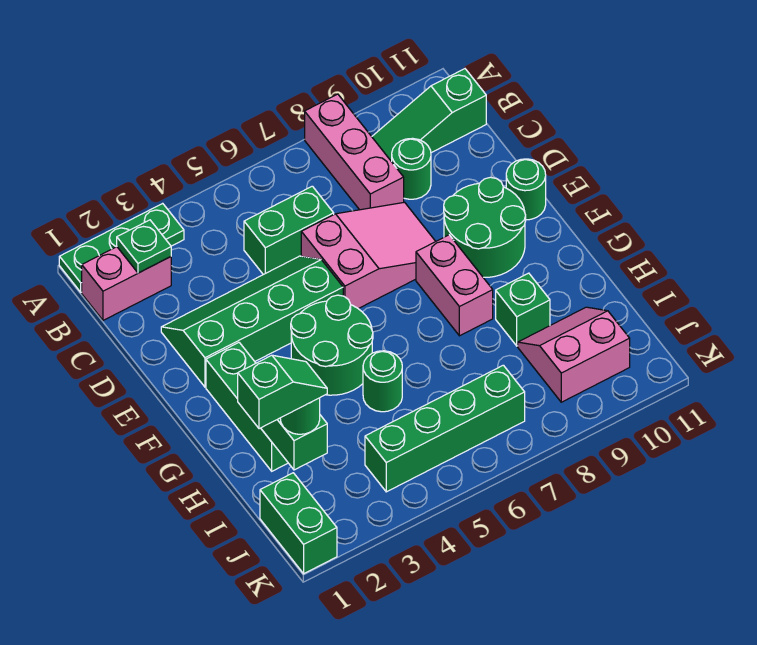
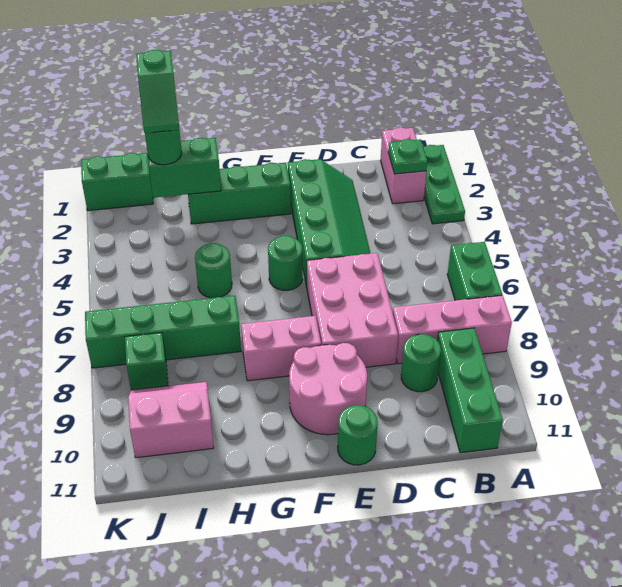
green slope B9:B11 level 1 top 11 -> green brick B9:B11 level 1
green brick C5:C6 level 1 -> green brick A6:A7 level 1
pink slope D6:E8 level 1 top 6 -> pink brick D6:E8 level 1
green round brick E9:F10 level 1 -> pink round brick E9:F10 level 1
green round brick F4:G5 level 1 -> green round brick F5 level 1
green brick H9 level 1 -> green brick J8 level 1
pink slope I9:J10 level 1 top J -> pink slope I9:J10 level 1 top 10
green brick J4:J7 level 1 -> green brick H7:K7 level 1

